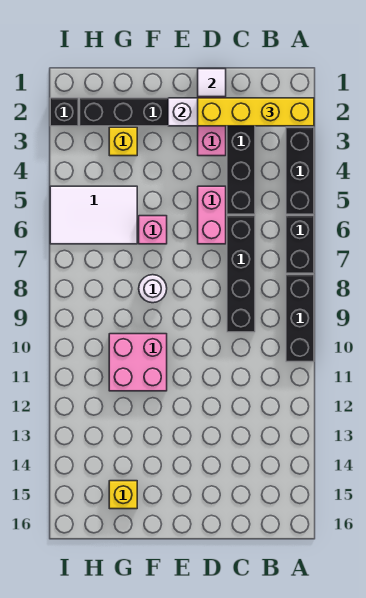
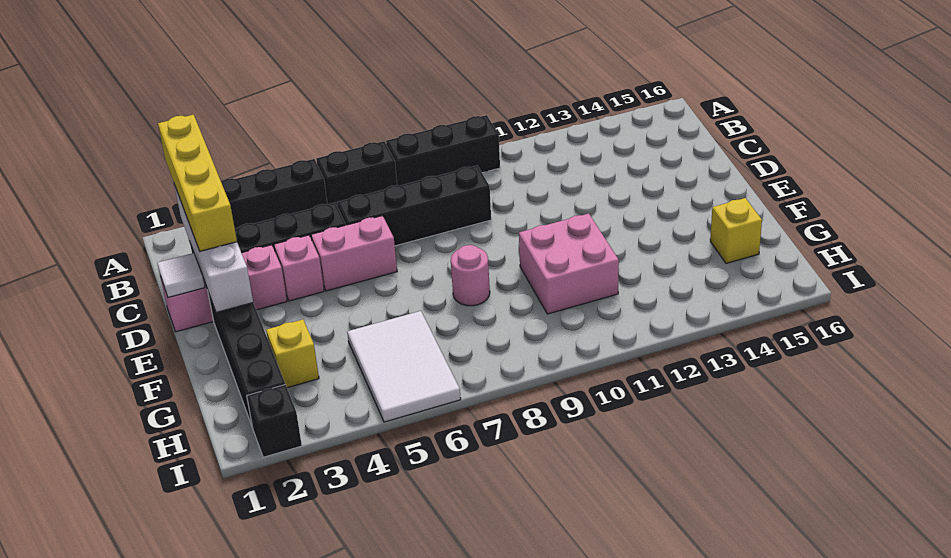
pink brick F6 level 1 -> pink brick D4 level 1
white round brick F8 level 1 -> pink round brick F8 level 1

